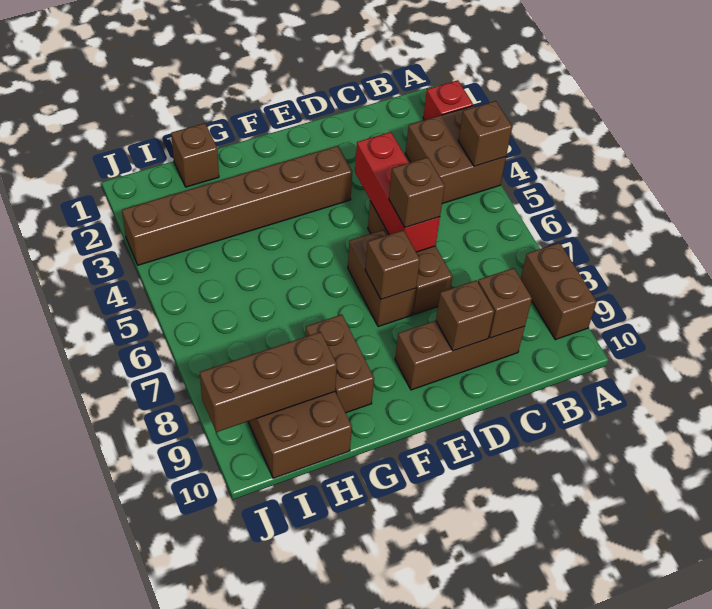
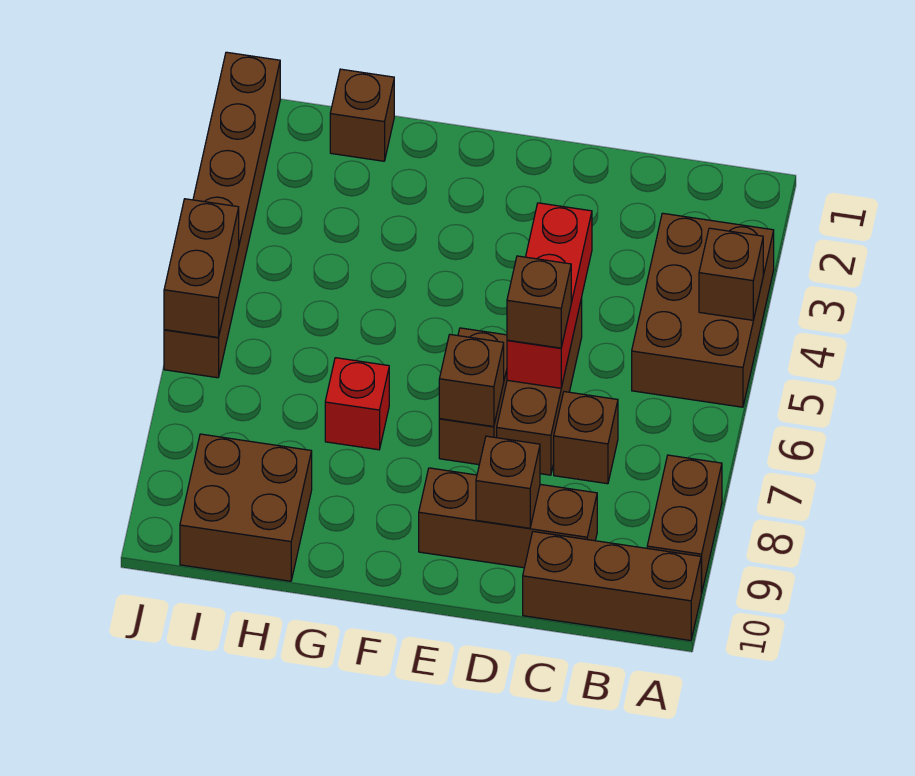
red brick A2 level 1 -> red brick G7 level 1
brown brick A3:B4 level 1 -> brown brick A3:B5 level 1
brown brick C9 level 2 -> brown brick C7 level 1
brown brick E3:J3 level 1 -> brown brick J1:J6 level 1
brown brick G8:G9 level 1 -> brown brick J5:J6 level 2
brown brick H9:J9 level 2 -> brown brick A10:C10 level 1

